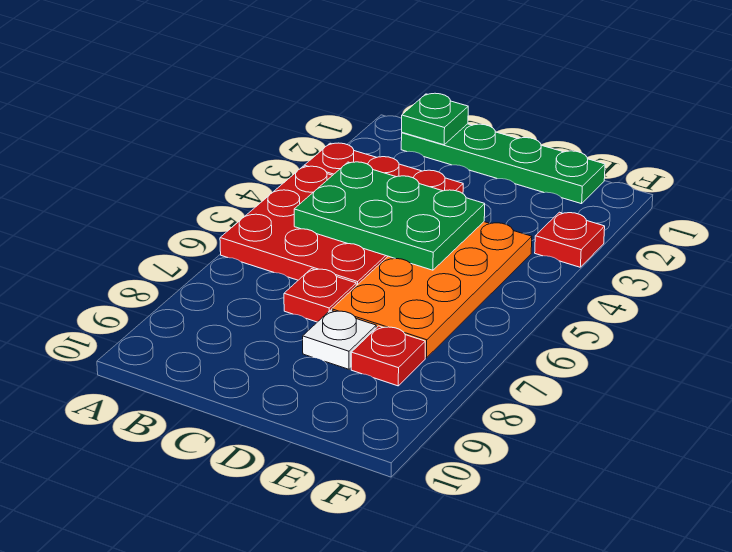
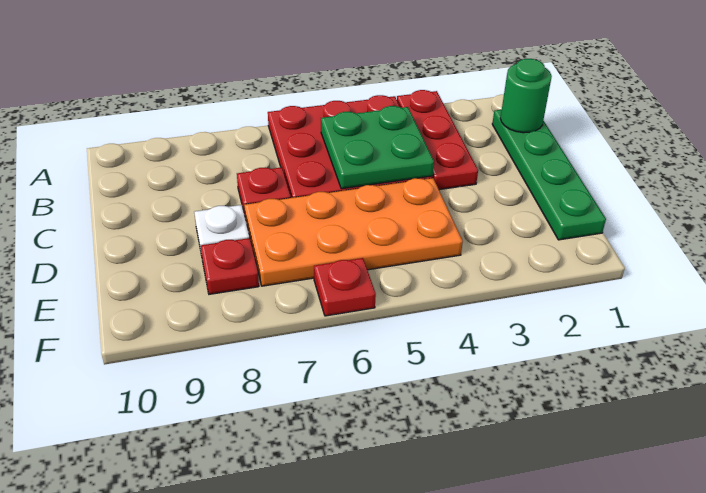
green plate B1 level 2 -> green round brick B1 level 2
green plate B4:D5 level 2 -> green plate B4:C5 level 2
red plate F3 level 1 -> red plate F6 level 1

